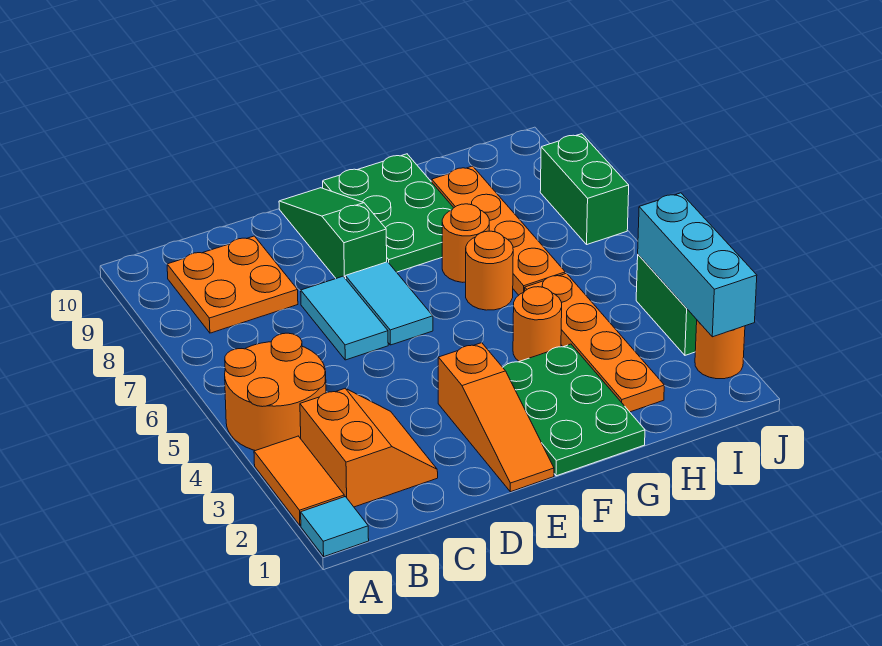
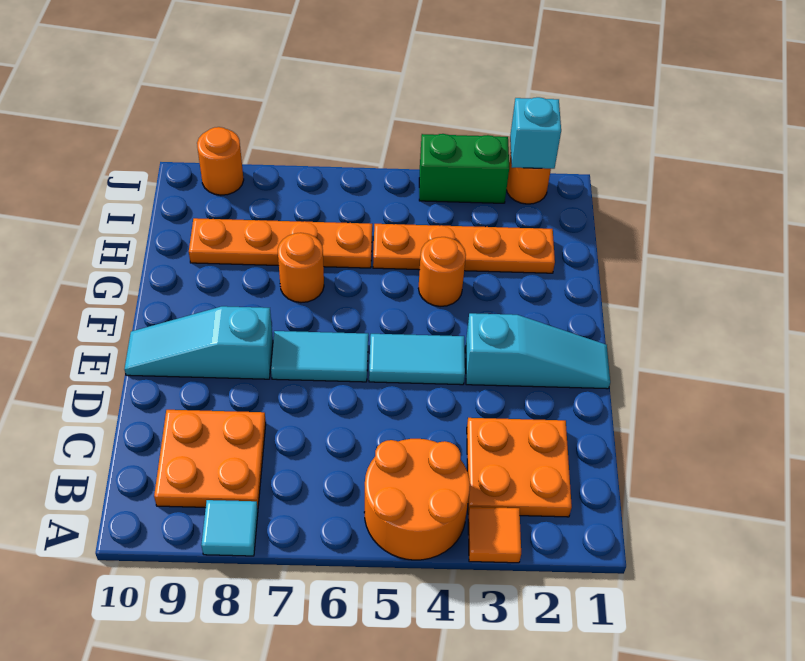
cyan tile A1 level 1 -> cyan tile A8 level 1
orange tile A2:A3 level 1 -> orange tile A3 level 1
orange slope B2:C3 level 1 top B -> orange plate B2:C3 level 1
cyan tile D6:D7 level 1 -> cyan tile E4:E5 level 1
orange slope E1:E3 level 1 top 3 -> cyan slope E1:E3 level 1 top 3
green slope E8:E10 level 1 top 8 -> cyan slope E8:E10 level 1 top 8
green plate F1:G3 level 1 -> none
green plate F8:G10 level 1 -> none
orange round brick G6 level 1 -> orange round brick J9 level 1
cyan brick J2:J4 level 2 -> cyan brick J2 level 2
green brick J7:J8 level 1 -> none

